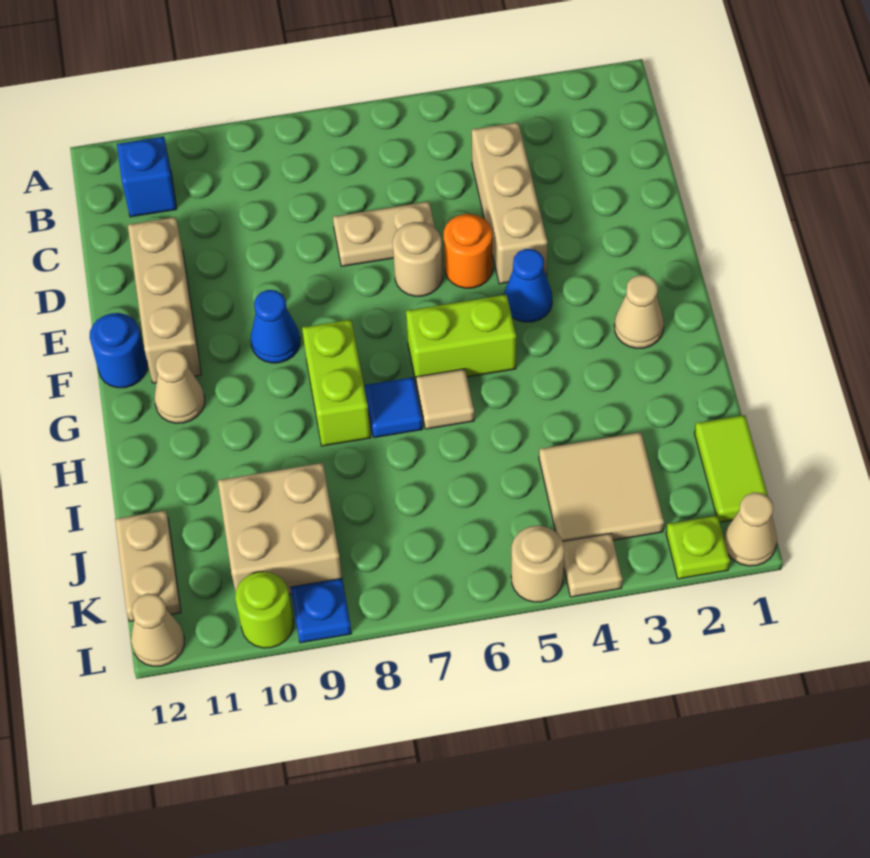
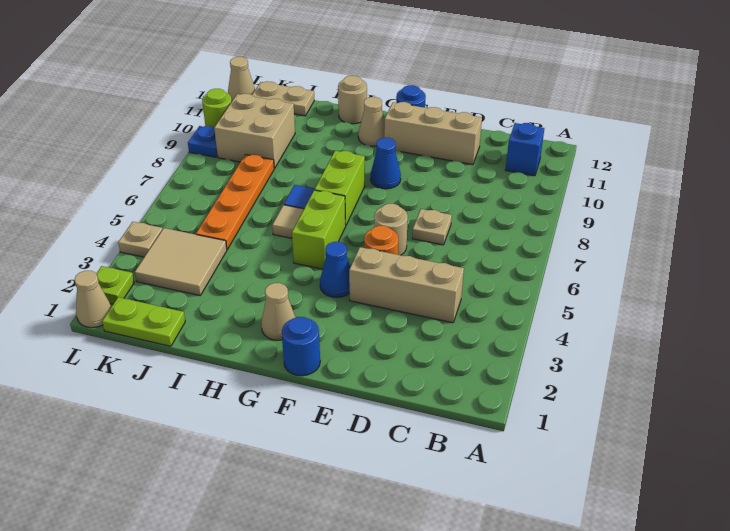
tan plate D6:D7 level 1 -> tan plate D7 level 1
none -> blue round brick F1 level 1
lime brick G8:H8 level 1 -> lime brick G7:G8 level 1
lime tile J1:K1 level 1 -> lime plate J1:K1 level 1
none -> orange plate J5:J8 level 1
tan round brick L5 level 1 -> tan round brick H12 level 1

